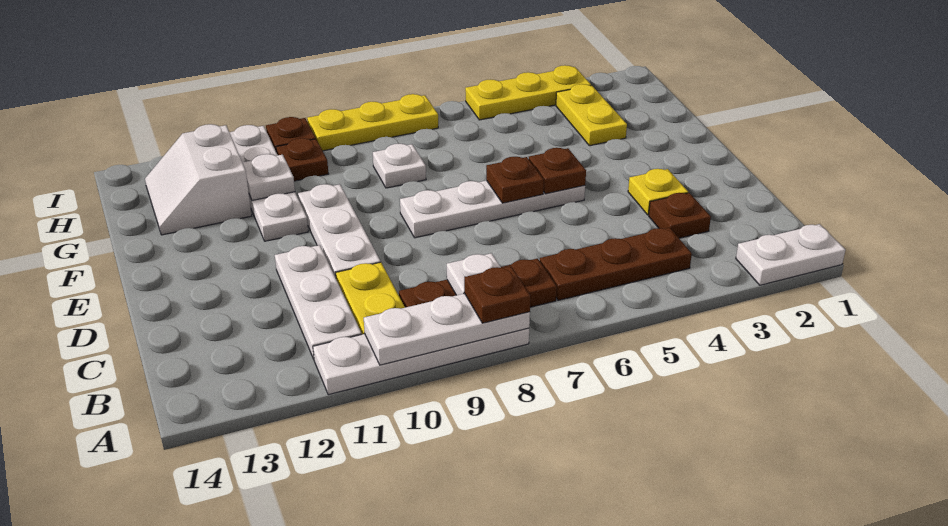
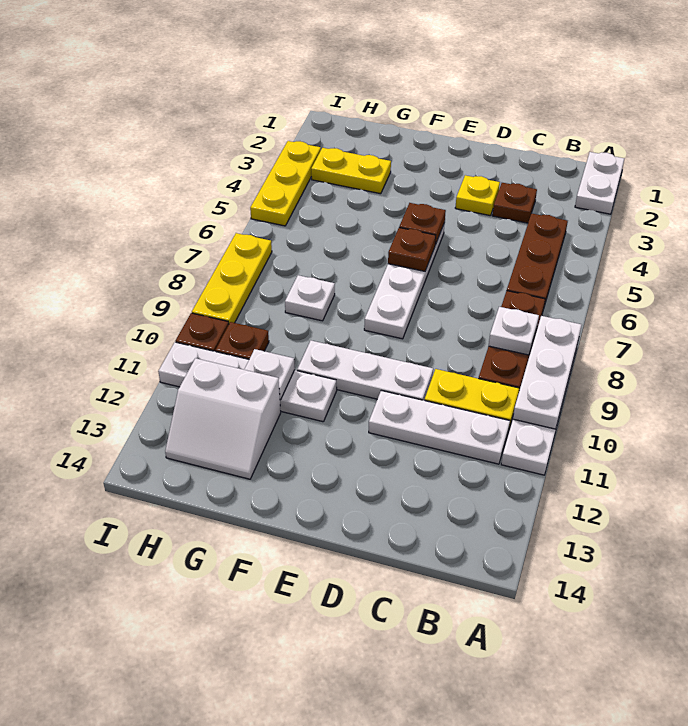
brown plate A8 level 3 -> none

